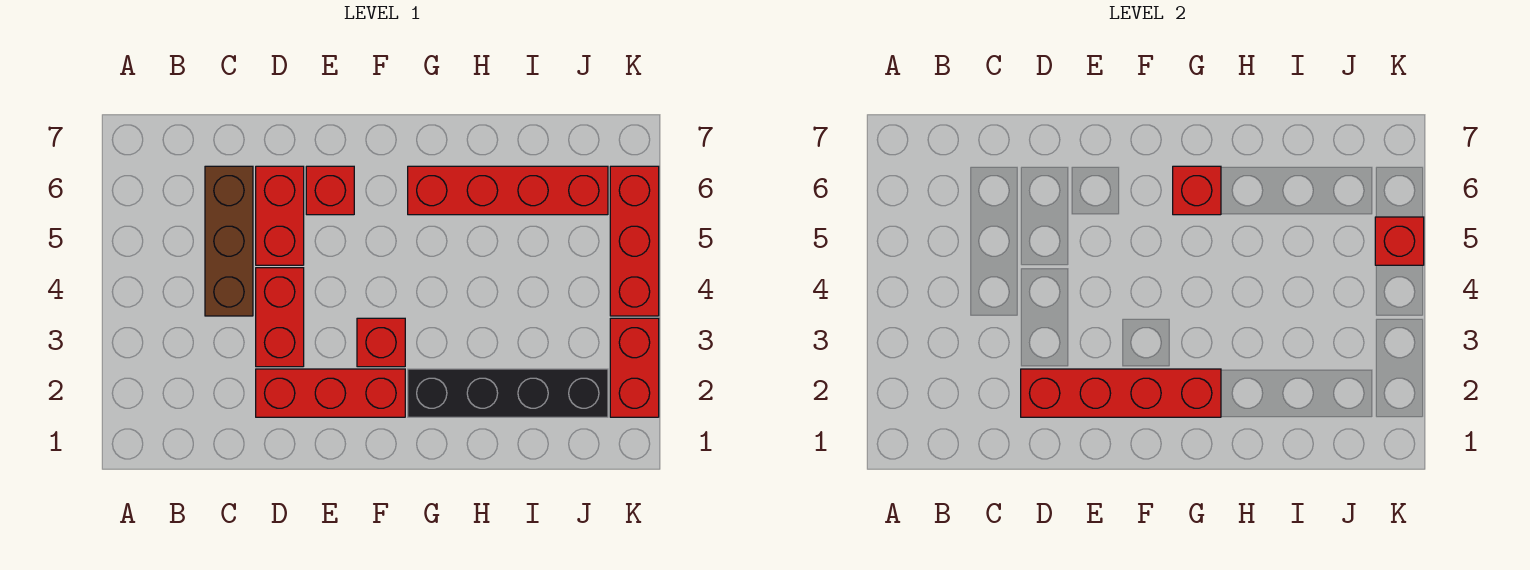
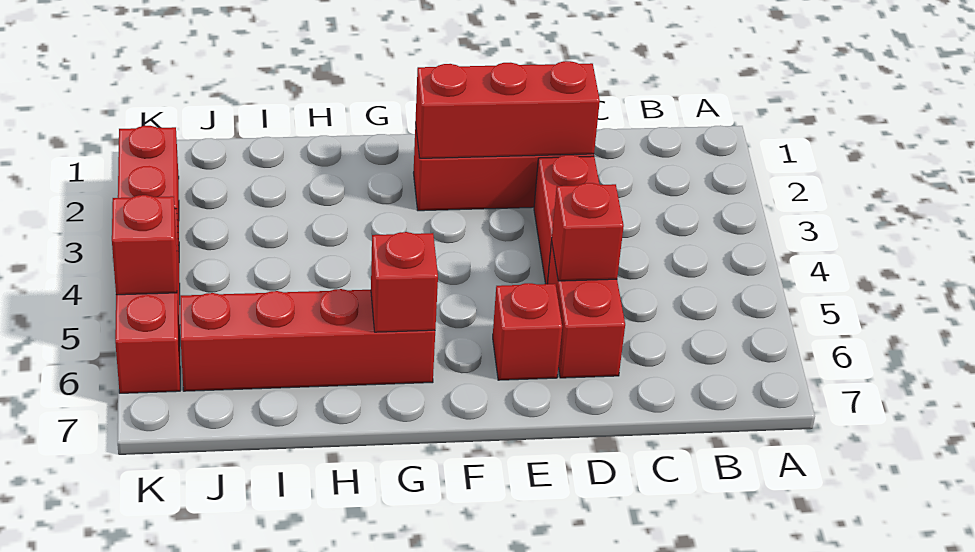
brown brick C4:C6 level 1 -> none
red brick D2:G2 level 2 -> red brick D2:F2 level 2
red brick F3 level 1 -> red brick D5 level 2
black brick G2:J2 level 1 -> none

